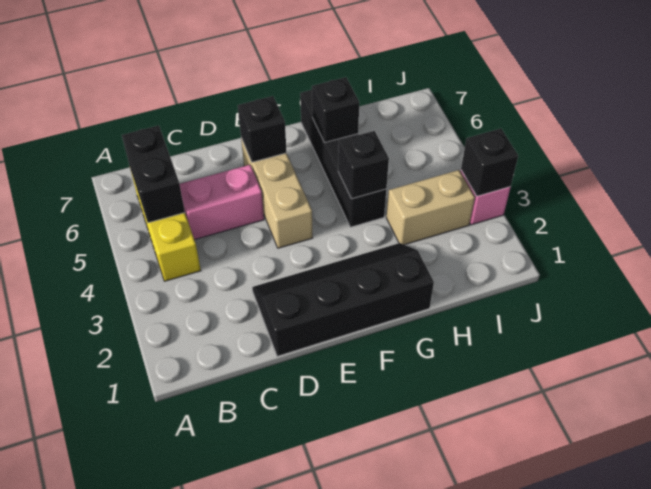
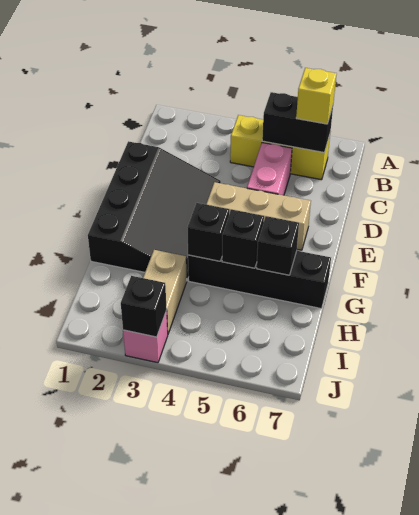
none -> yellow brick B6 level 3
black slope D1:G2 level 1 top 1 -> black slope D1:G3 level 1 top 1
black brick E6 level 2 -> black brick G5 level 2

